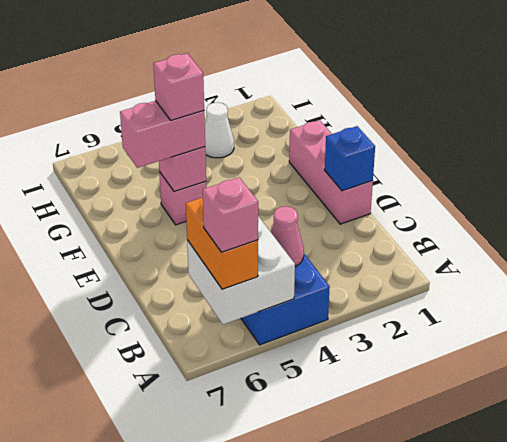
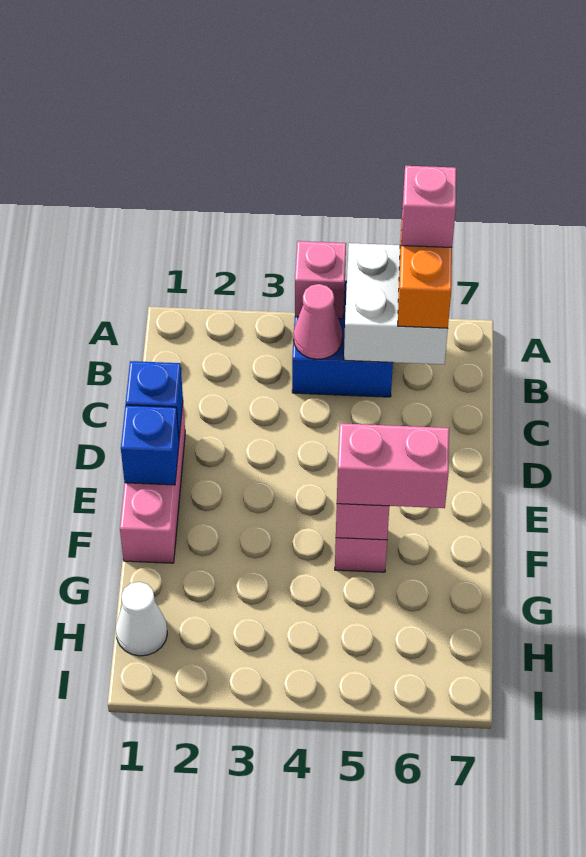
none -> blue brick E1 level 2
pink brick F5 level 4 -> pink brick A4 level 2
white cone H3 level 1 -> white cone H1 level 1

